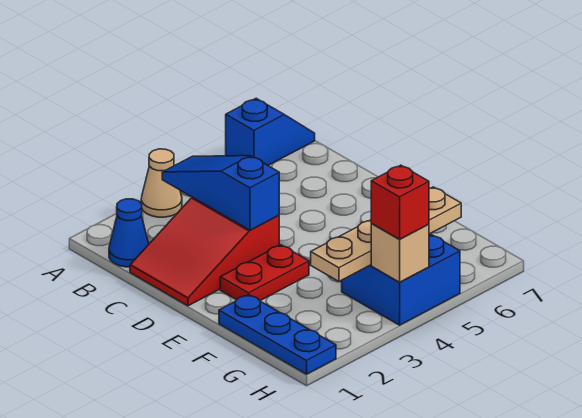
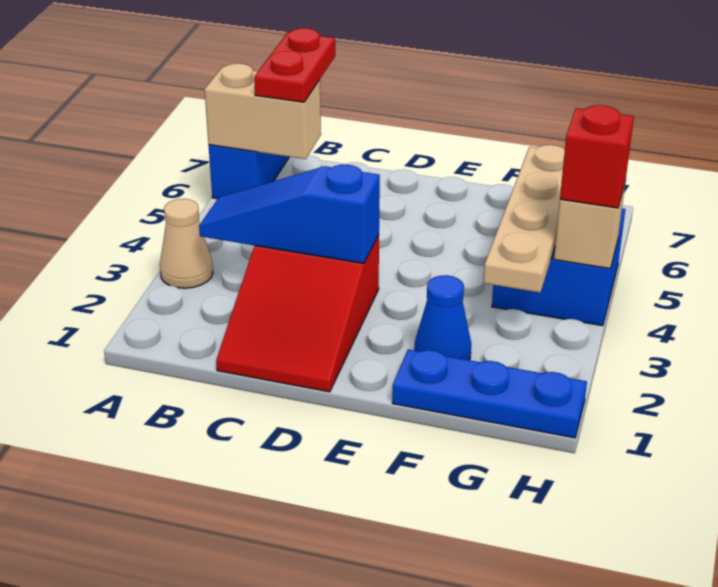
none -> tan brick A6:B6 level 2
blue cone B1 level 1 -> blue cone F2 level 1
red plate E2:E3 level 1 -> red plate B6:B7 level 3

